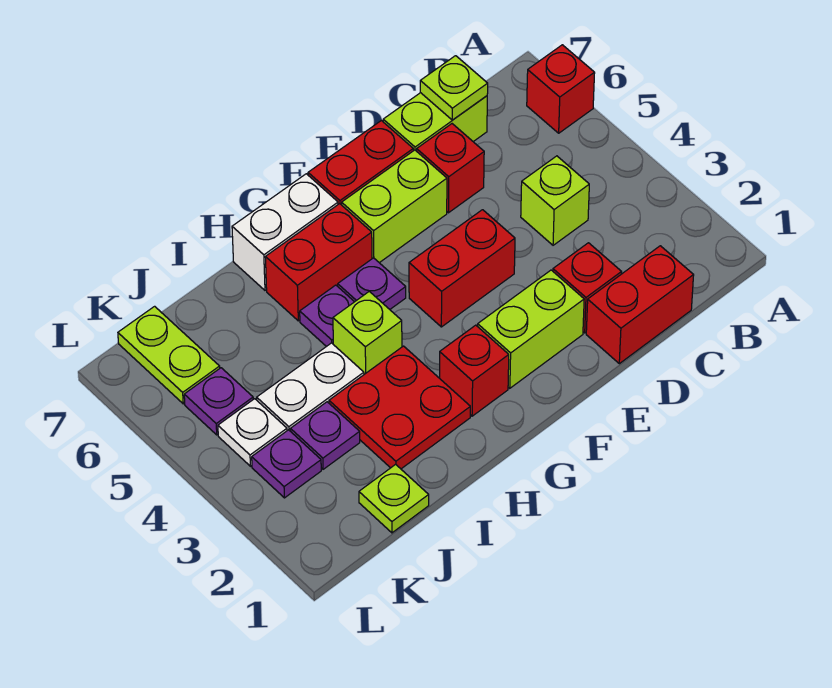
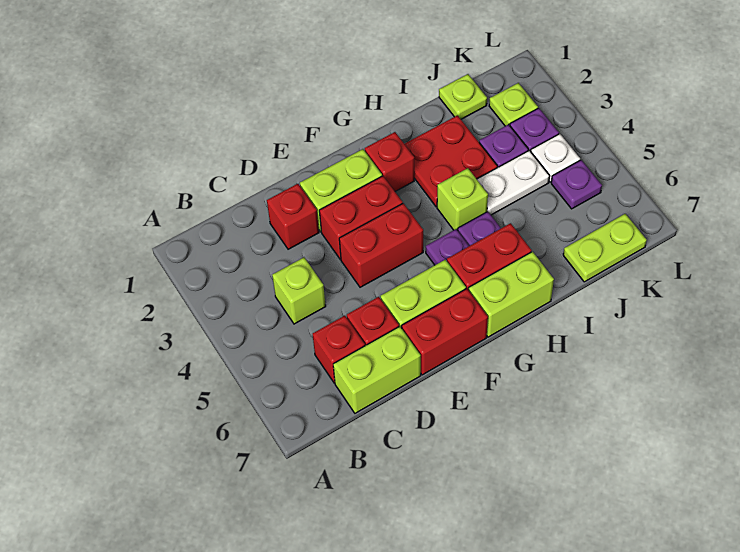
red brick A6 level 1 -> red brick C6 level 1
red brick C1:D1 level 1 -> red brick E3:F3 level 1
lime plate C7 level 2 -> lime plate K2 level 1
white brick G7:H7 level 1 -> lime brick G7:H7 level 1
lime plate K6:K7 level 1 -> lime plate J7:K7 level 1

